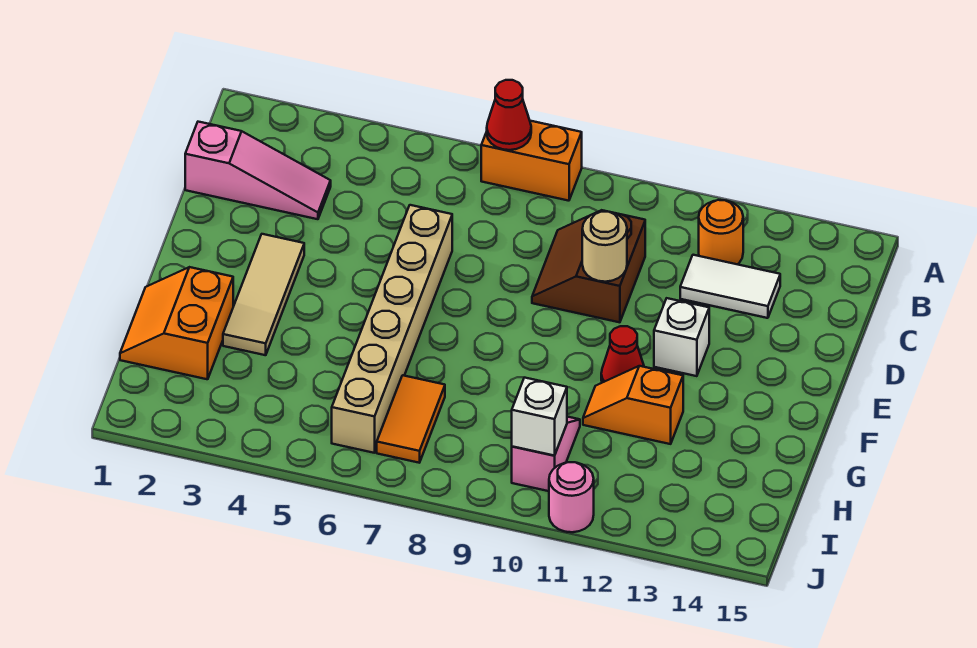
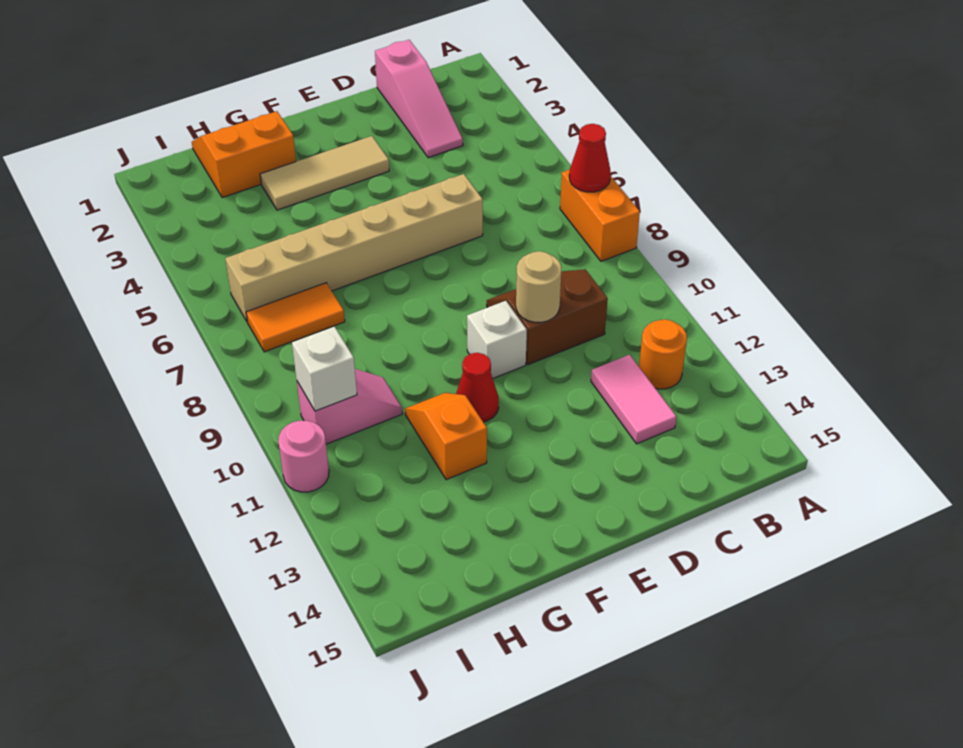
white tile C12:C13 level 1 -> pink tile C12:C13 level 1
white brick E12 level 1 -> white brick E10 level 1

